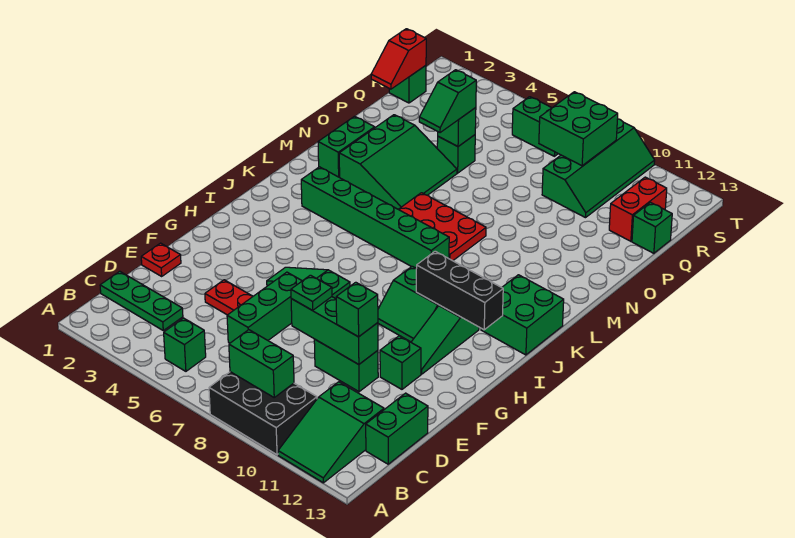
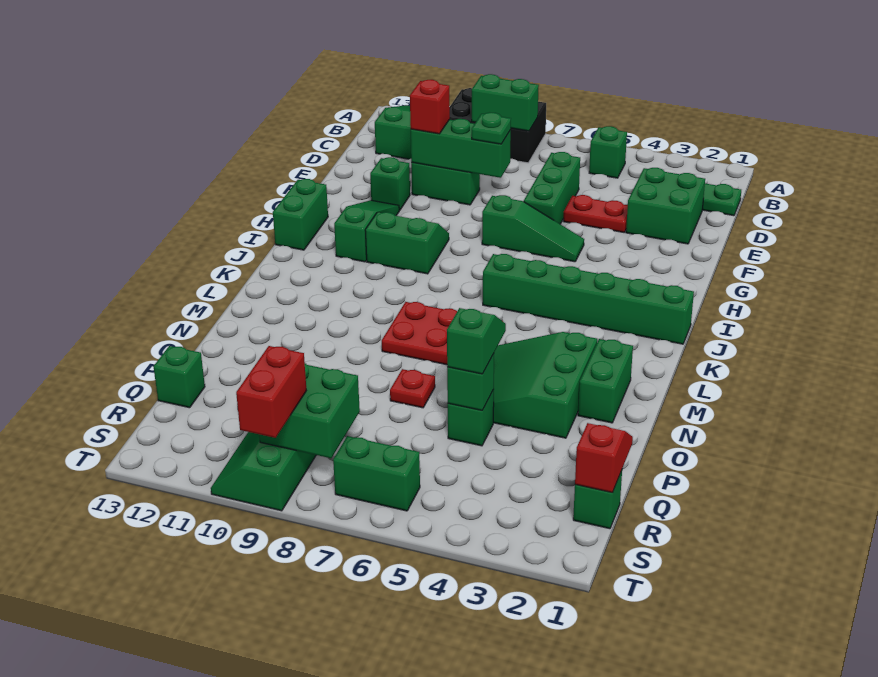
green brick C13:D13 level 1 -> green brick H13:I13 level 1
red plate E1 level 1 -> red plate O7 level 1
green brick E10 level 3 -> red brick E10 level 3
black brick I10:I12 level 2 -> none
green brick J12:K13 level 1 -> green brick D2:E3 level 1
green brick K3:K8 level 1 -> green brick J1:J6 level 1
red brick Q12:R12 level 1 -> red brick S9:T9 level 3

